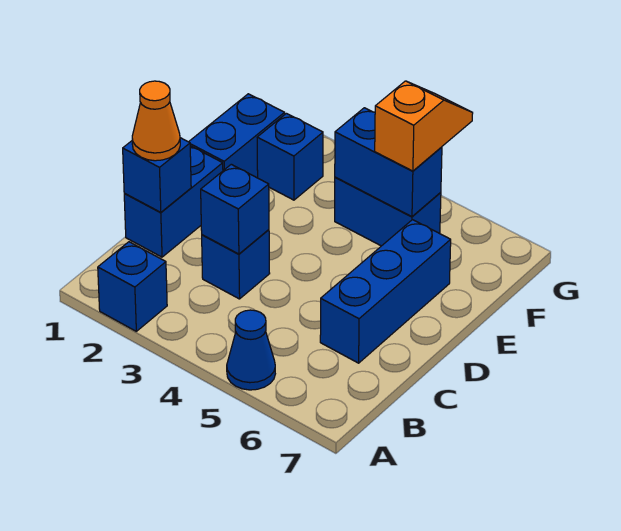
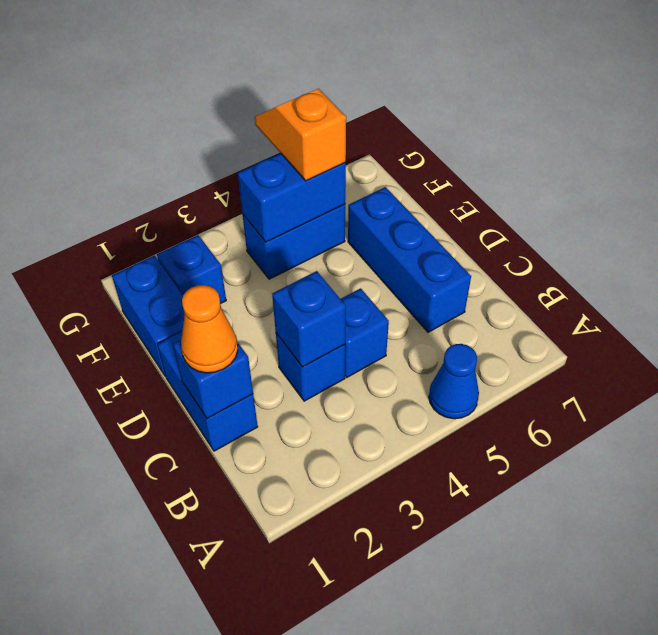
blue brick A2 level 1 -> blue brick C4 level 1

